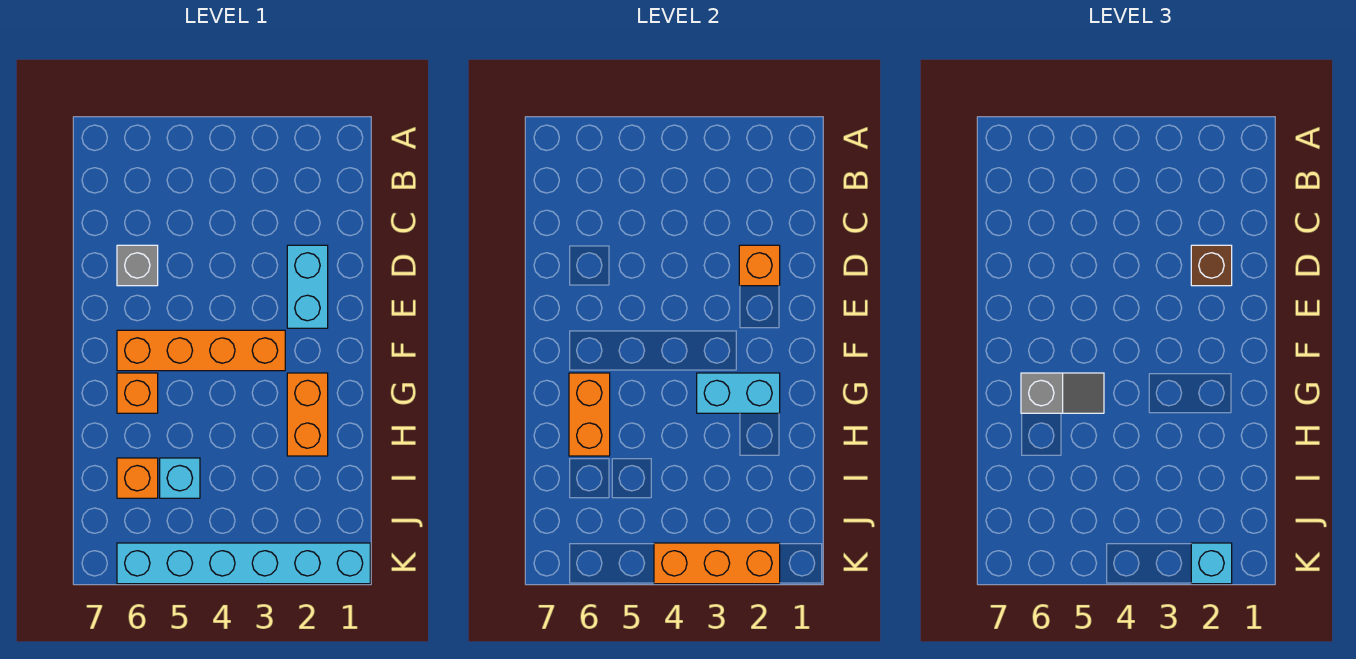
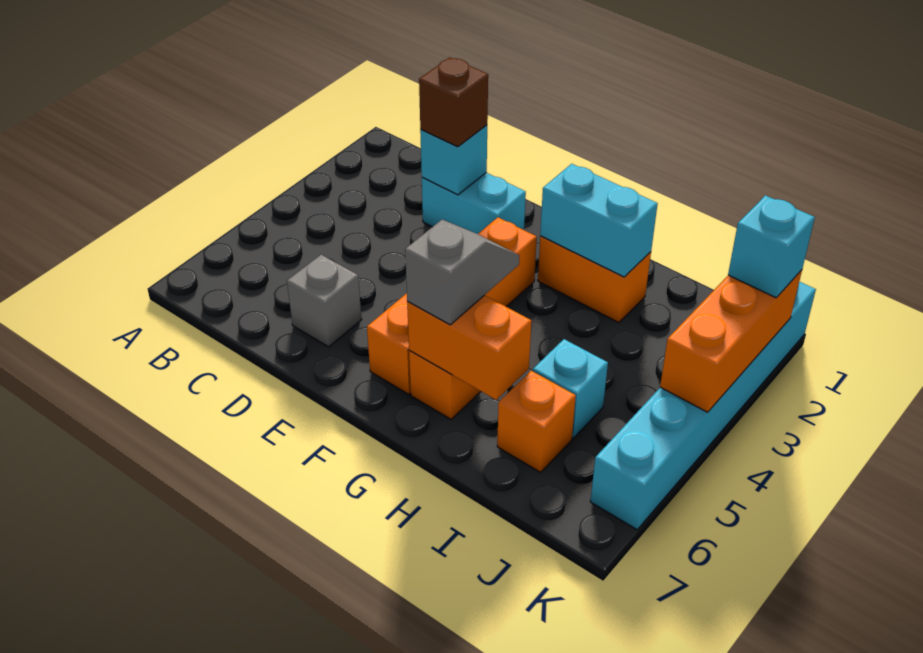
orange brick D2 level 2 -> cyan brick D2 level 2
cyan brick G2:G3 level 2 -> cyan brick G2:H2 level 2

